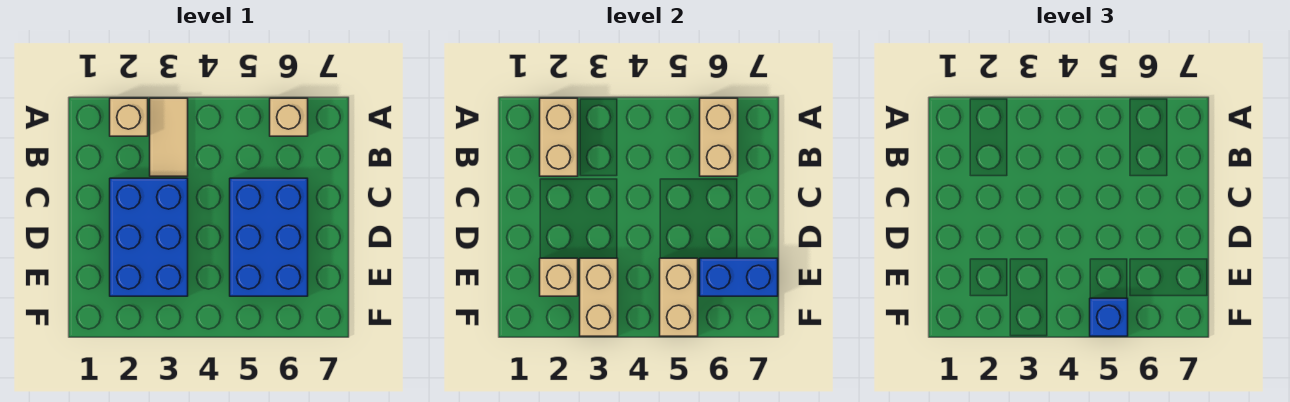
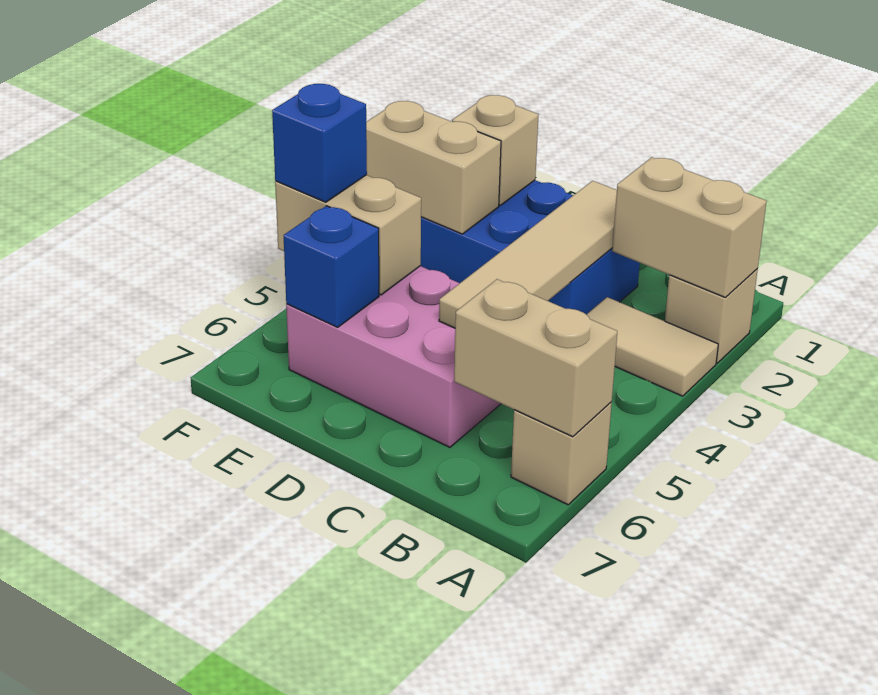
none -> tan tile C2:C5 level 2
blue brick C5:E6 level 1 -> pink brick C5:E6 level 1
blue brick E6:E7 level 2 -> blue brick E6 level 2

